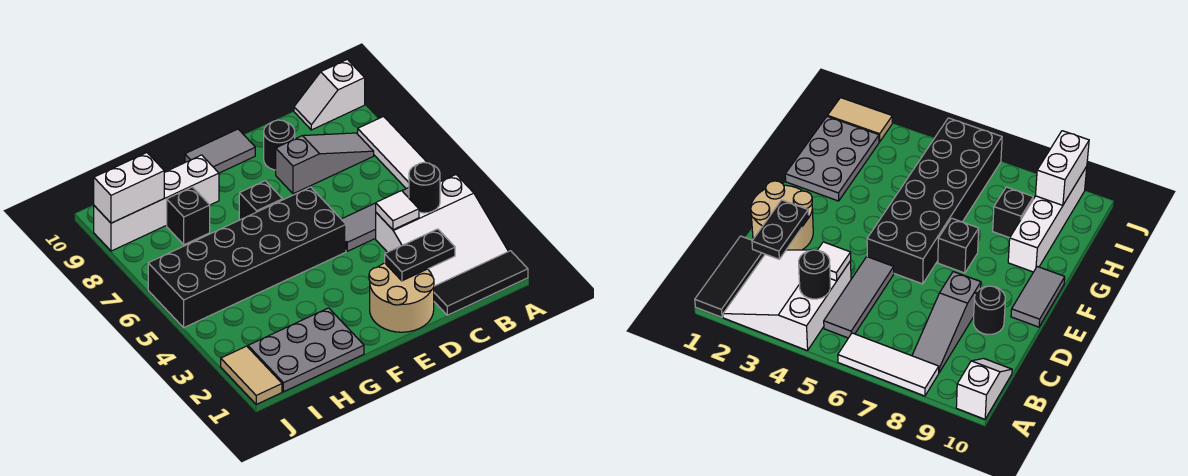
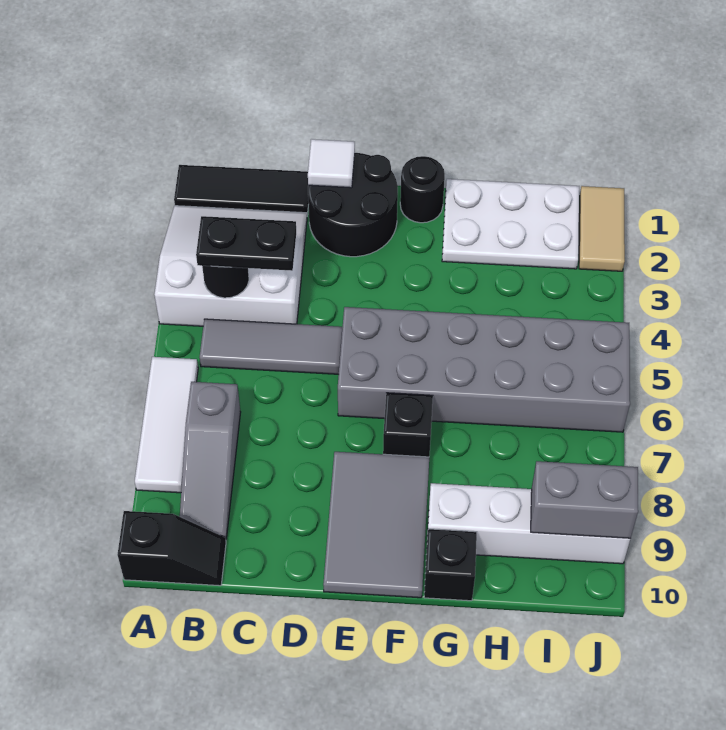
white slope A10:B10 level 1 top A -> black slope A10:B10 level 1 top A
grey slope B8:D8 level 1 top D -> grey slope B7:B9 level 1 top 7
black plate C2:D2 level 2 -> black plate B4:C4 level 3
white tile C4 level 2 -> white tile D1 level 2
tan round brick D1:E2 level 1 -> black round brick D1:E2 level 1
black round brick D9 level 1 -> black round brick F1 level 1
black brick E5:J6 level 1 -> grey brick E5:J6 level 1
grey tile E10:F10 level 1 -> grey tile E8:F10 level 1
grey plate G1:I2 level 1 -> white plate G1:I2 level 1
black brick H8 level 1 -> black brick G10 level 1
white brick I9:J9 level 2 -> grey brick I9:J9 level 2

